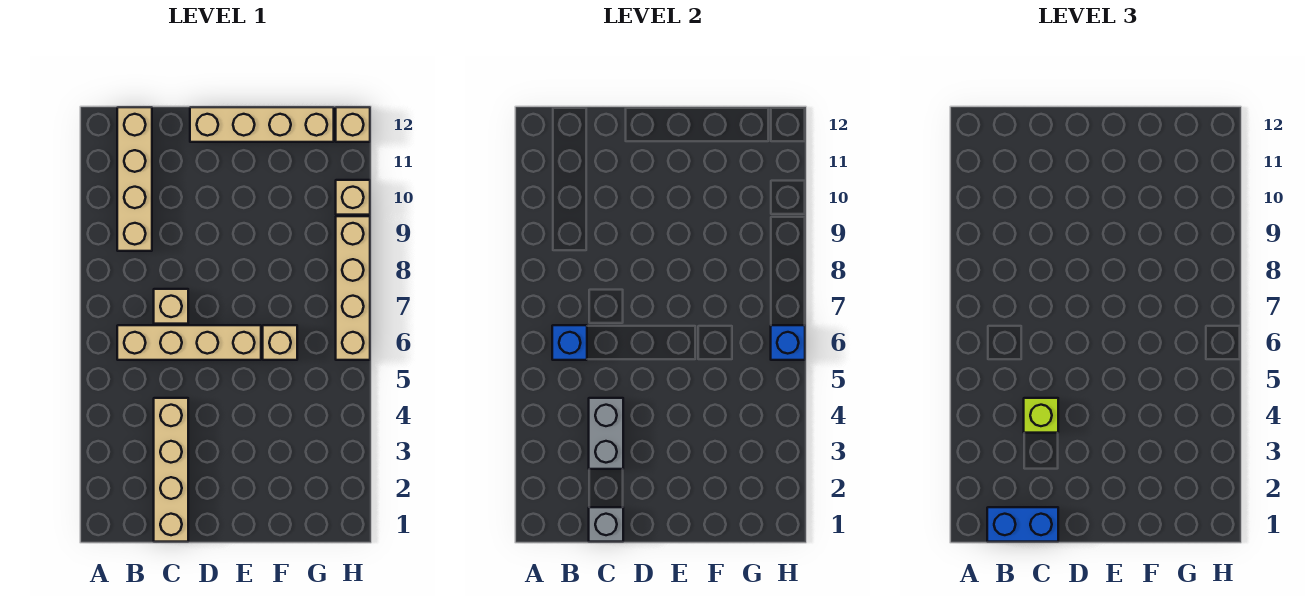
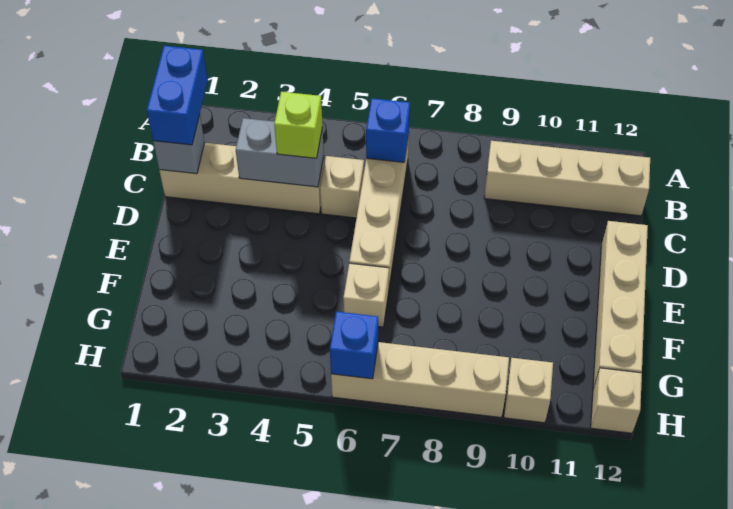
tan brick C7 level 1 -> tan brick C5 level 1

